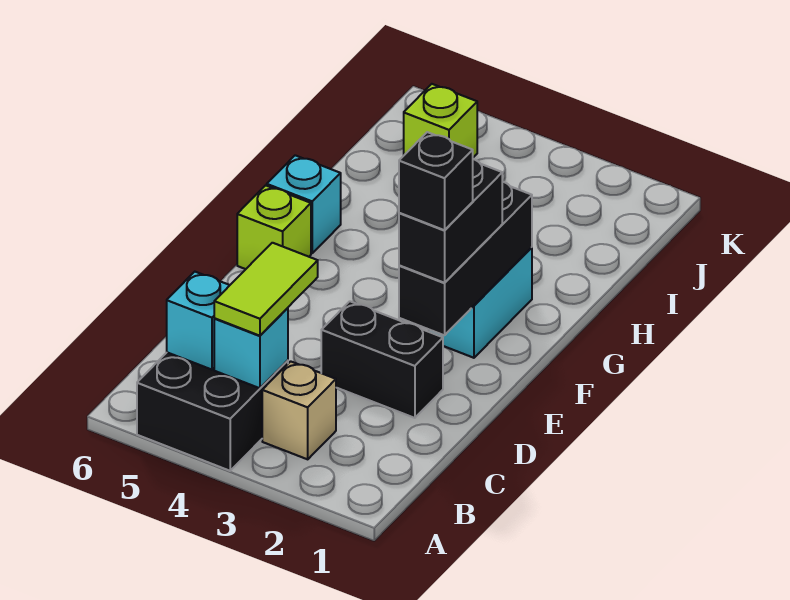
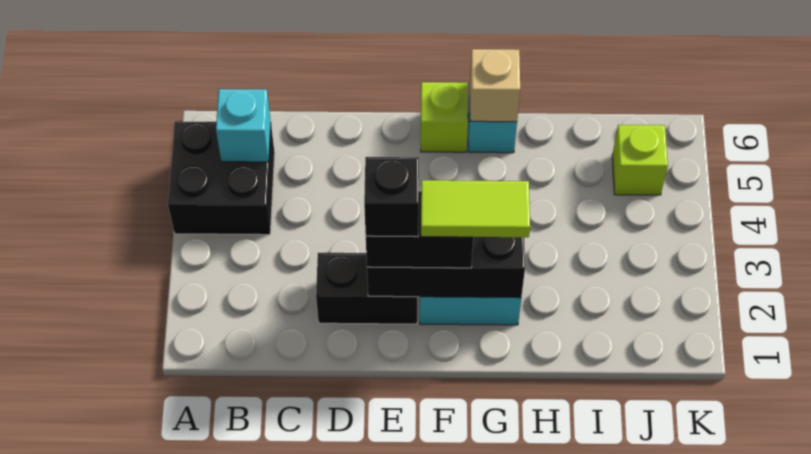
tan brick B3 level 1 -> tan brick G6 level 2
cyan brick B4 level 2 -> none
lime tile B4:C4 level 3 -> lime tile F2:G2 level 4
black brick D2:D3 level 1 -> black brick D2:E2 level 1

